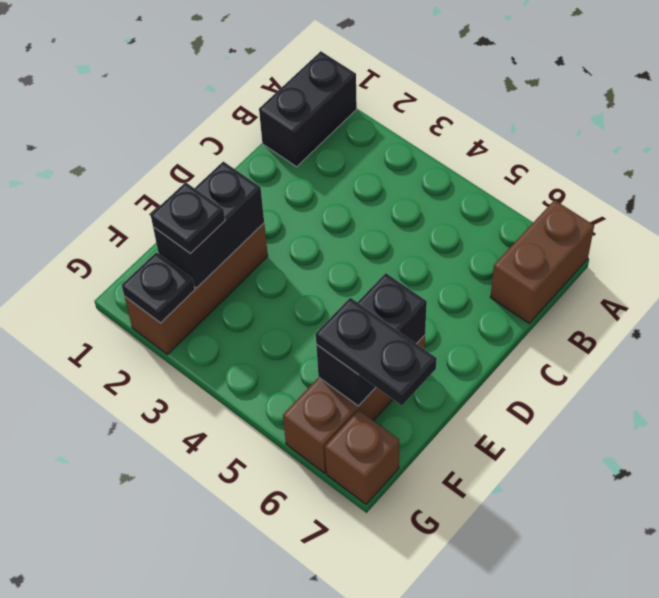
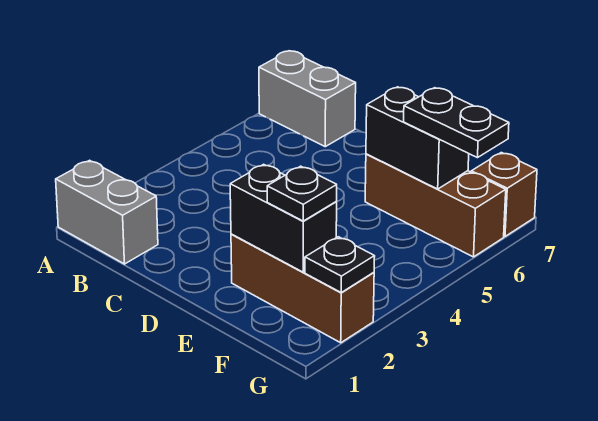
black brick A1:B1 level 1 -> grey brick A1:B1 level 1
brown brick A7:B7 level 1 -> grey brick A7:B7 level 1
black plate F6:F7 level 3 -> black plate F6:G6 level 3

